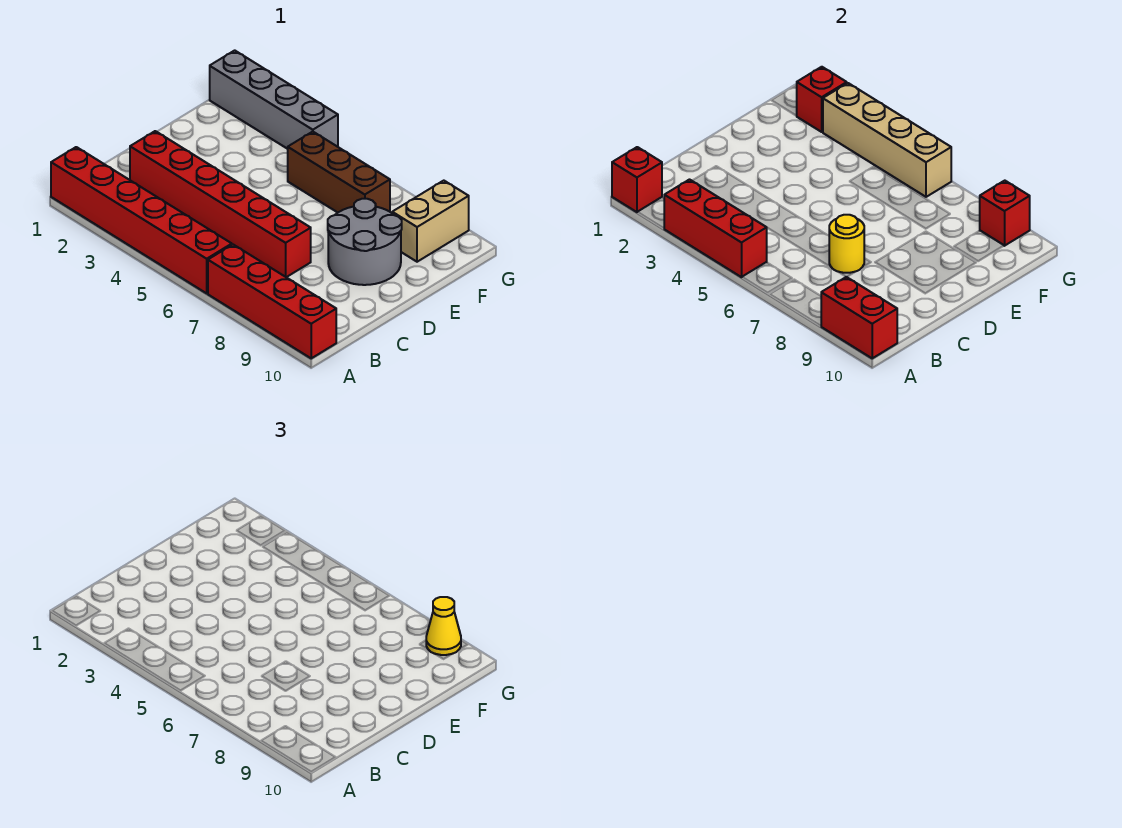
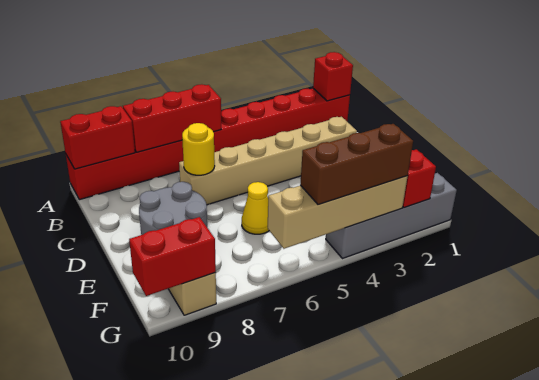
red brick A3:A5 level 2 -> red brick A6:A8 level 2
red brick C2:C7 level 1 -> tan brick C2:C7 level 1
brown brick F5:F7 level 1 -> brown brick G3:G5 level 3
red brick G9 level 2 -> red brick G9:G10 level 2
yellow cone G9 level 3 -> yellow cone E6 level 1

